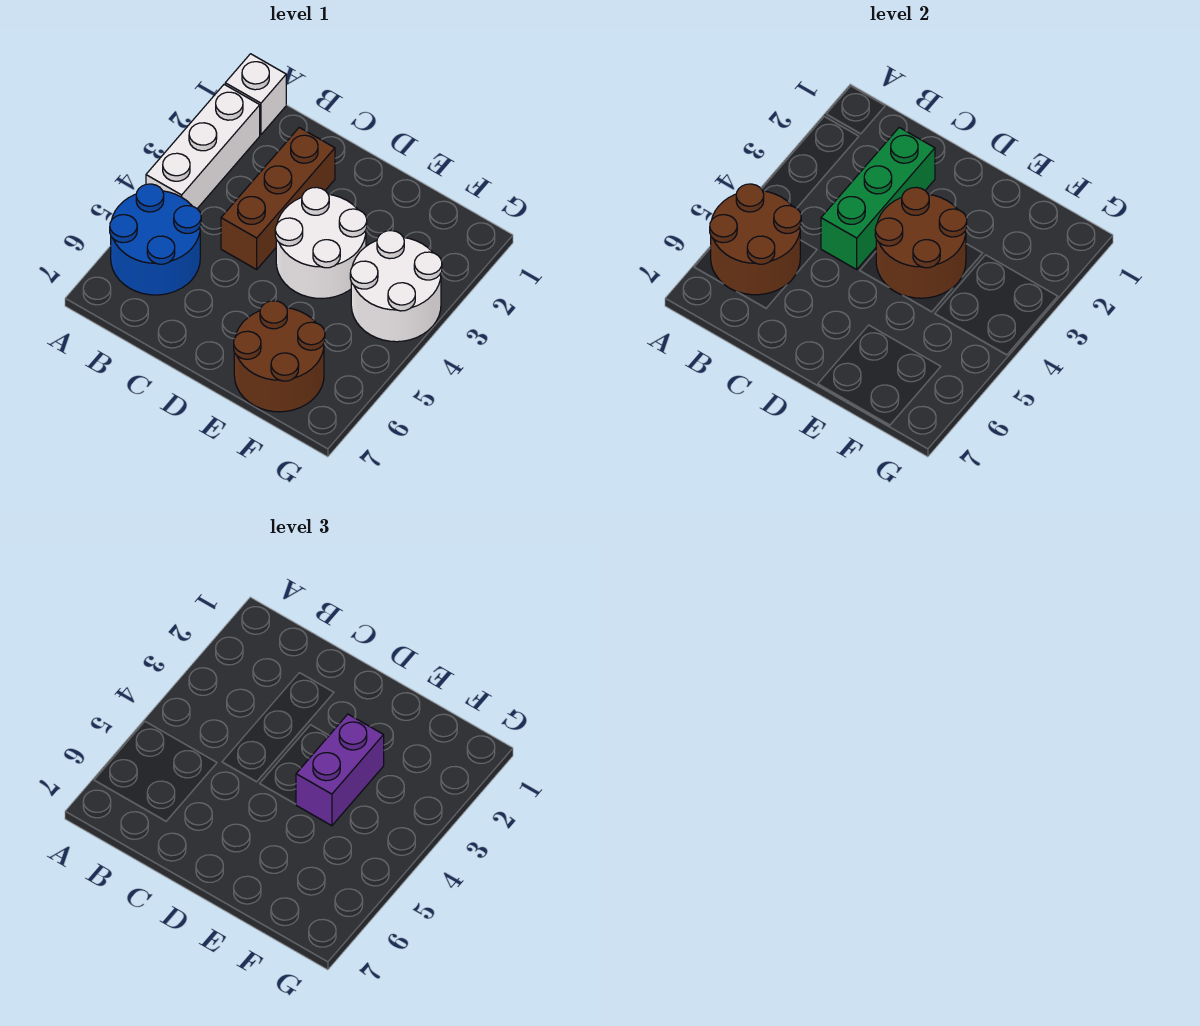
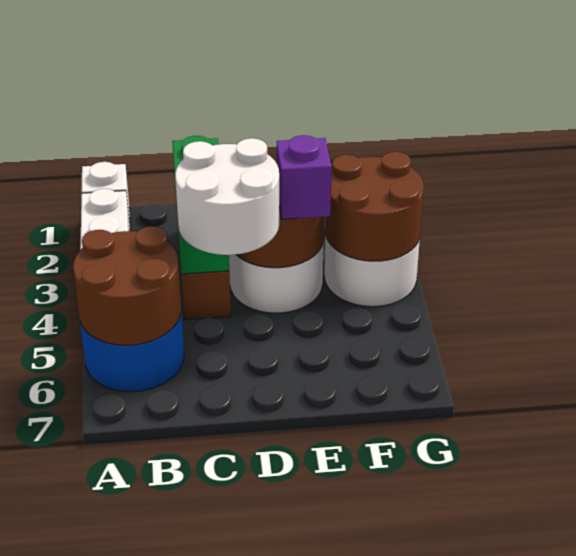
none -> white round brick C4:D5 level 3
purple brick E3:E4 level 3 -> purple brick E4 level 3
brown round brick E6:F7 level 1 -> brown round brick F3:G4 level 2

